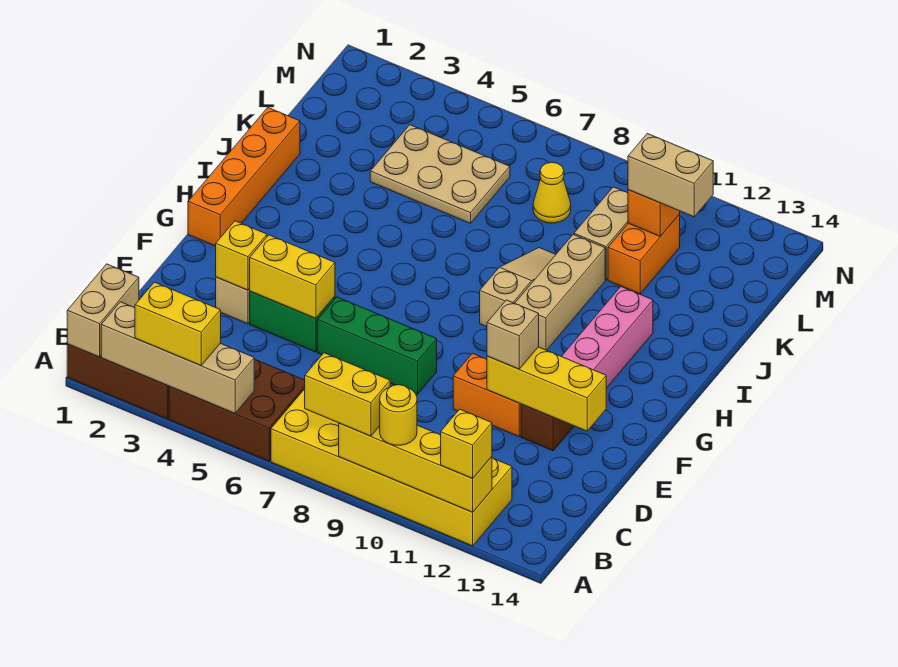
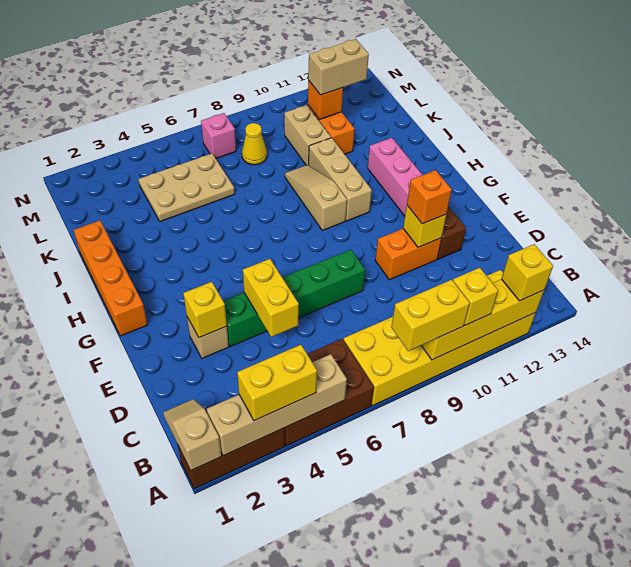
tan brick A1:B1 level 2 -> tan slope A1:B1 level 2 top A
yellow round brick A10 level 3 -> yellow brick A10 level 3
yellow brick E4:E5 level 2 -> yellow brick D5:E5 level 2
yellow brick E11:E13 level 2 -> yellow brick E11 level 2
tan brick E11 level 3 -> orange brick E11 level 3
none -> pink brick M7 level 1

